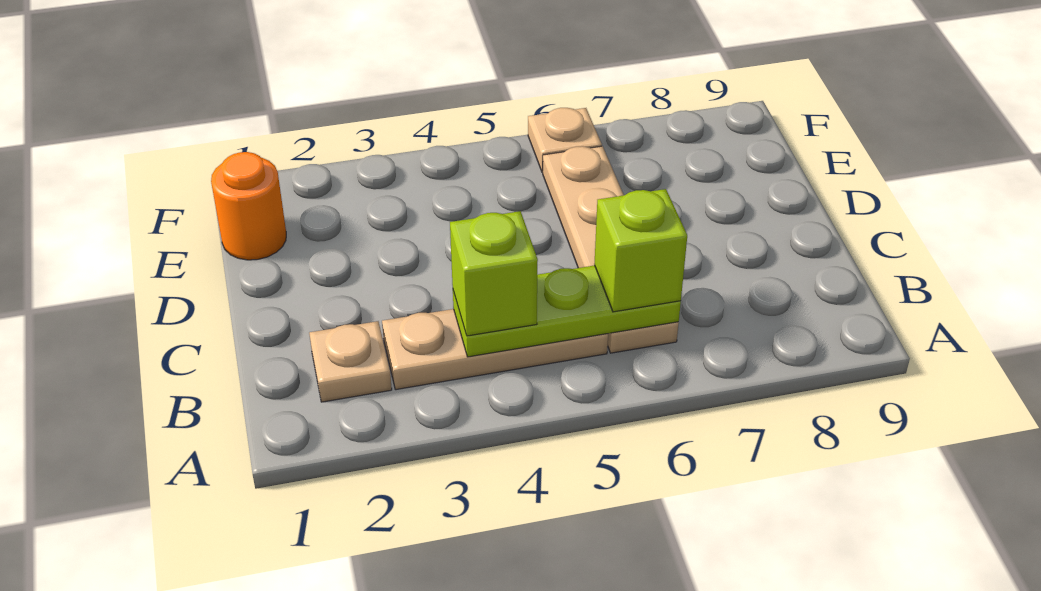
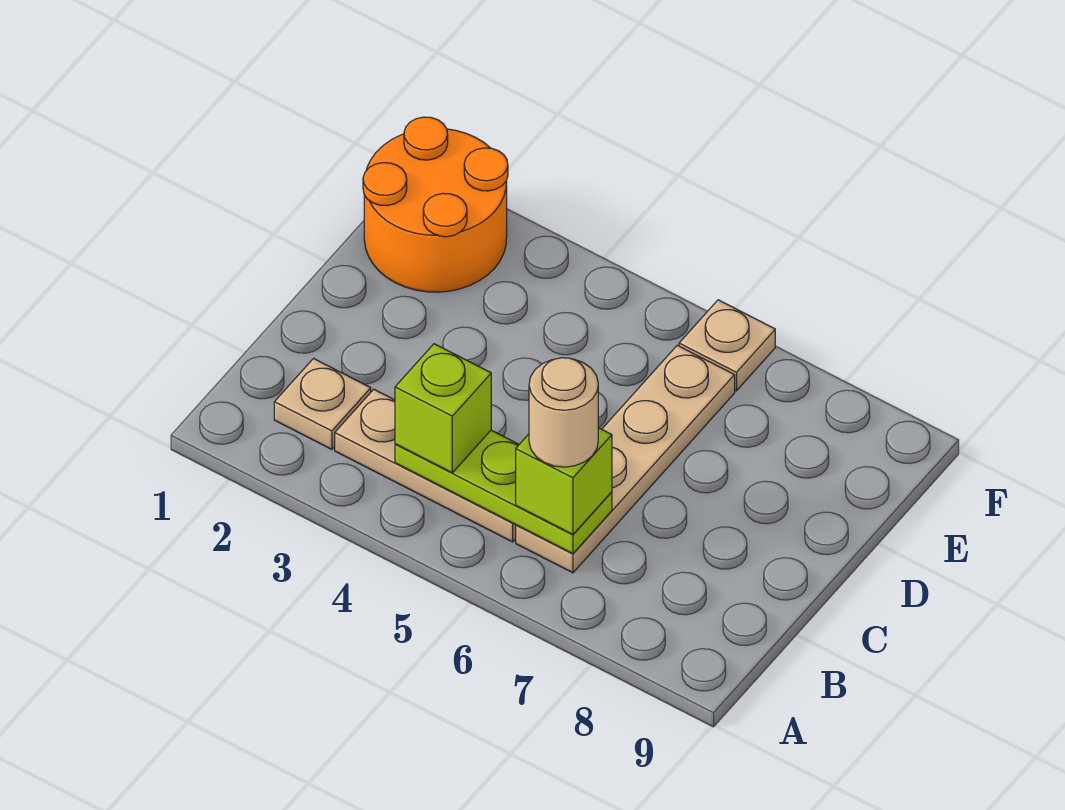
none -> tan round brick B6 level 4
orange round brick E1 level 1 -> orange round brick E1:F2 level 1

